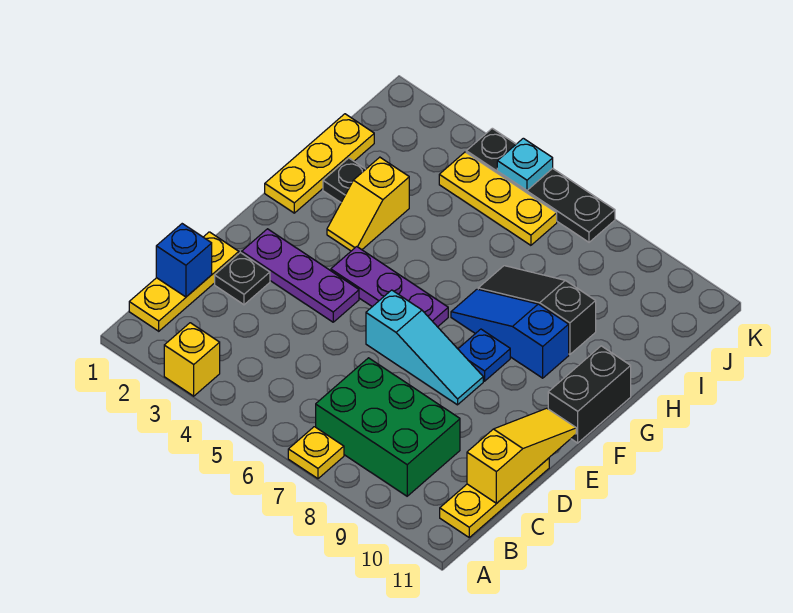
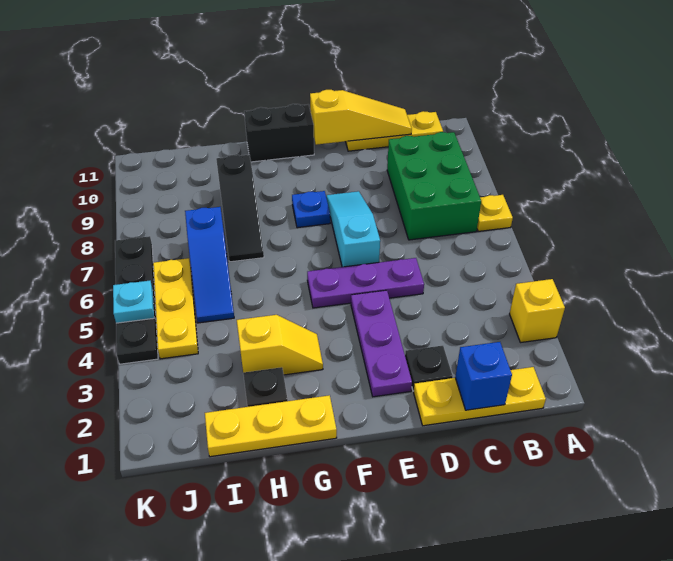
yellow slope C11:E11 level 2 top C -> yellow slope C11:E11 level 2 top E
purple plate F4:F6 level 1 -> purple plate D5:F5 level 1
blue slope G7:G9 level 1 top 9 -> blue slope I5:I7 level 1 top 7

